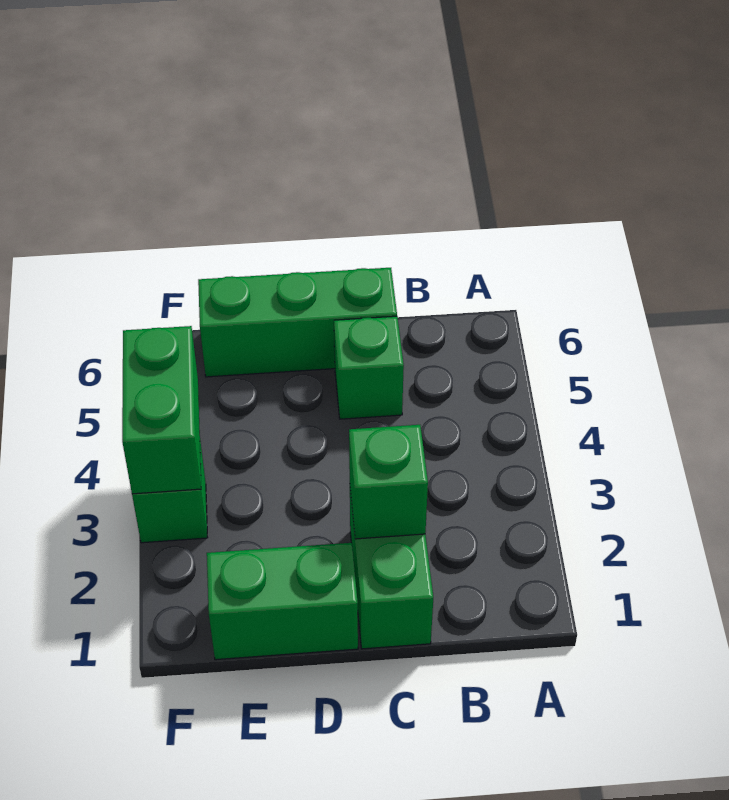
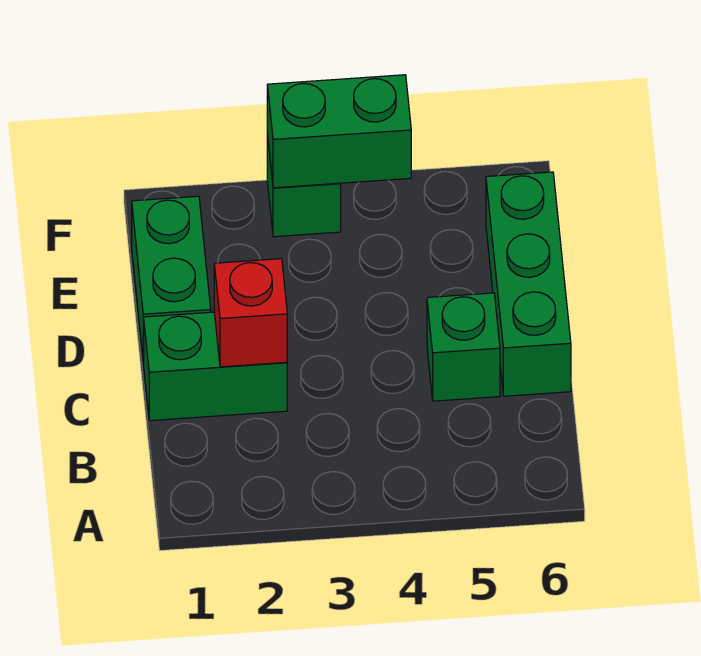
green brick C2 level 2 -> red brick C2 level 2

